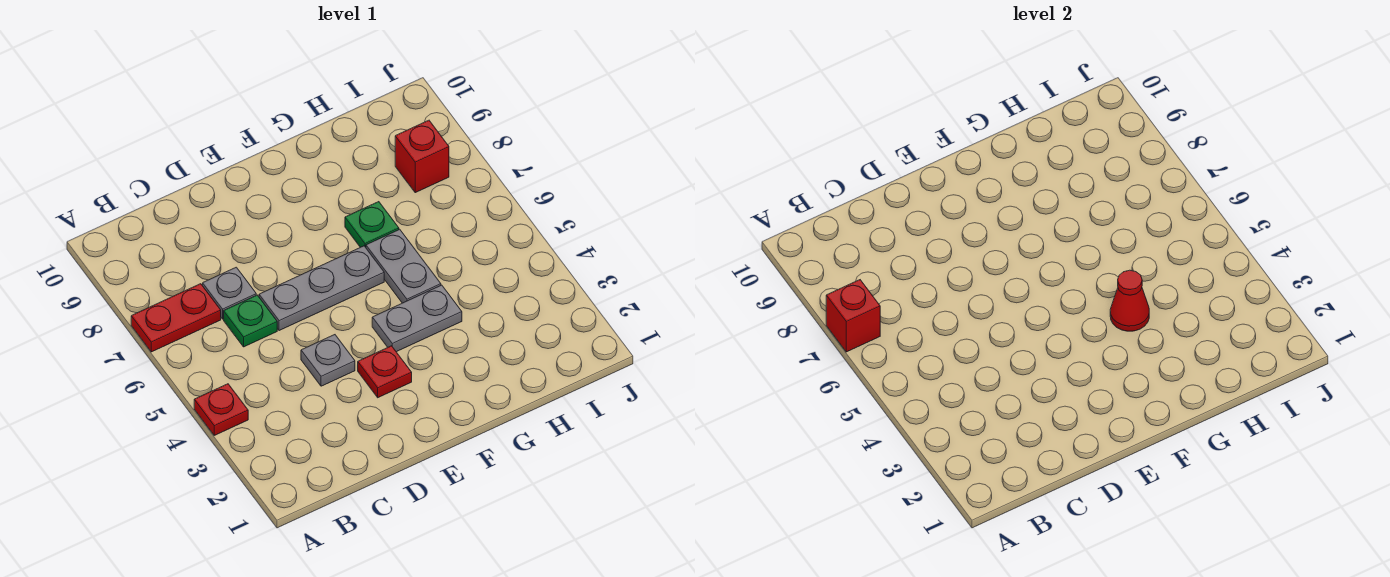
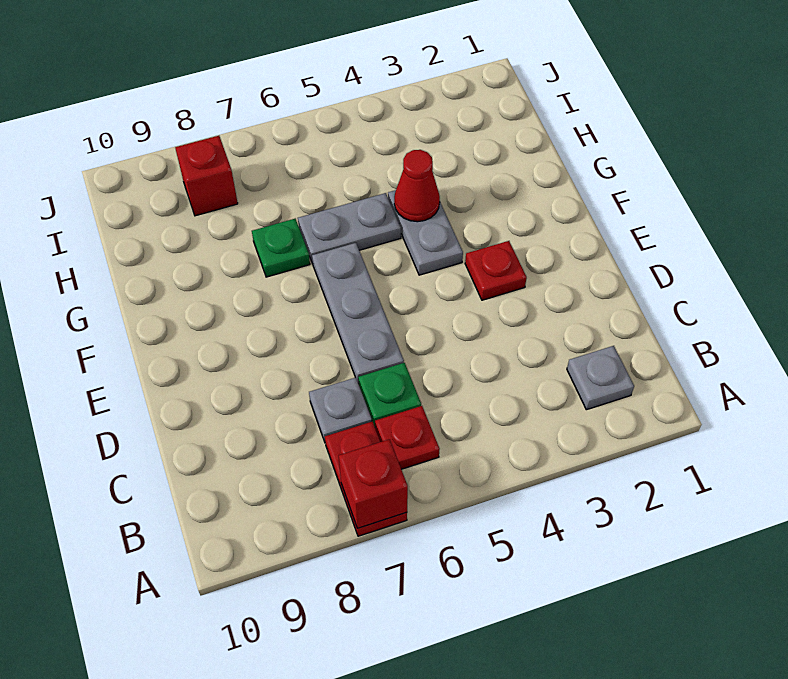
red plate A4 level 1 -> red plate B6 level 1
grey plate D4 level 1 -> grey plate B2 level 1

